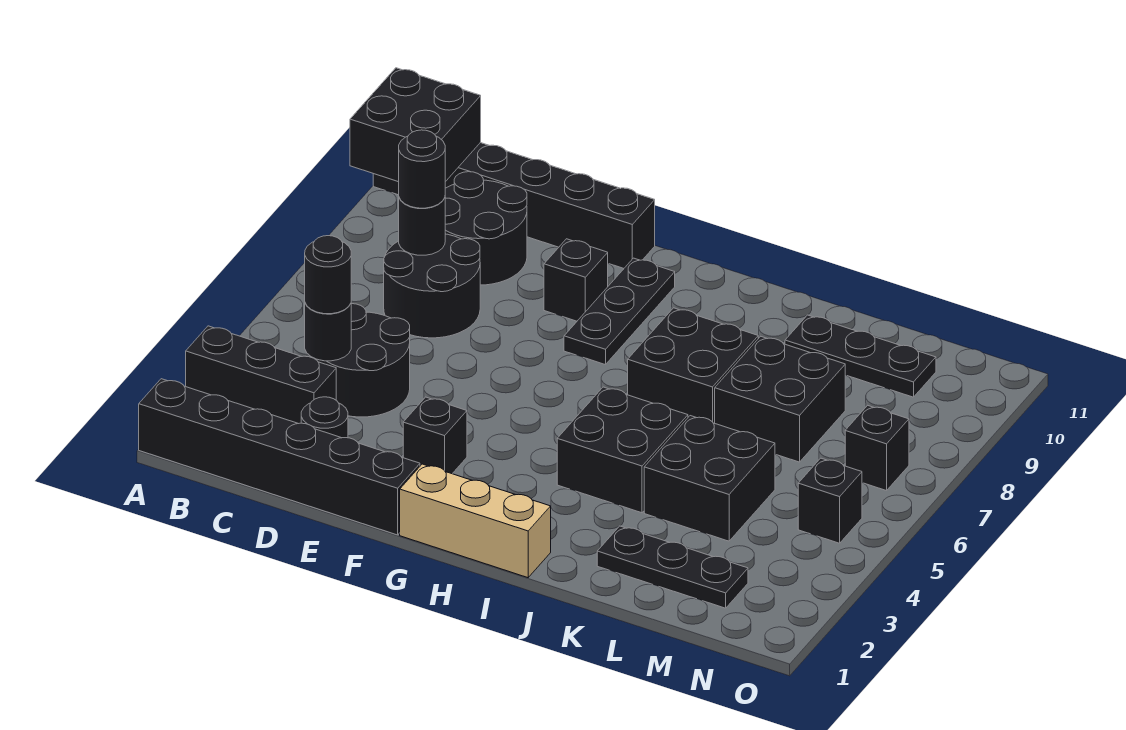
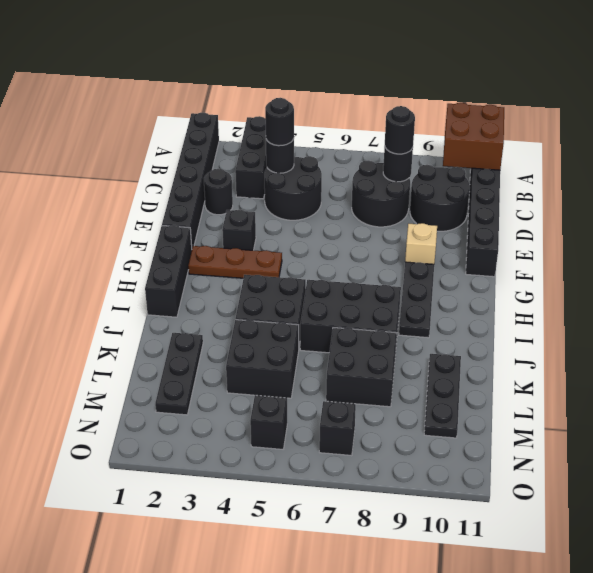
black brick A10:B11 level 2 -> brown brick A10:B11 level 2
black brick F9 level 1 -> tan brick F9 level 1
tan brick G1:I1 level 1 -> black brick G1:I1 level 1
none -> brown plate G2:G4 level 1
black plate G8:G10 level 1 -> black plate G9:I9 level 1
black brick I7:J8 level 1 -> black brick I6:J8 level 1

